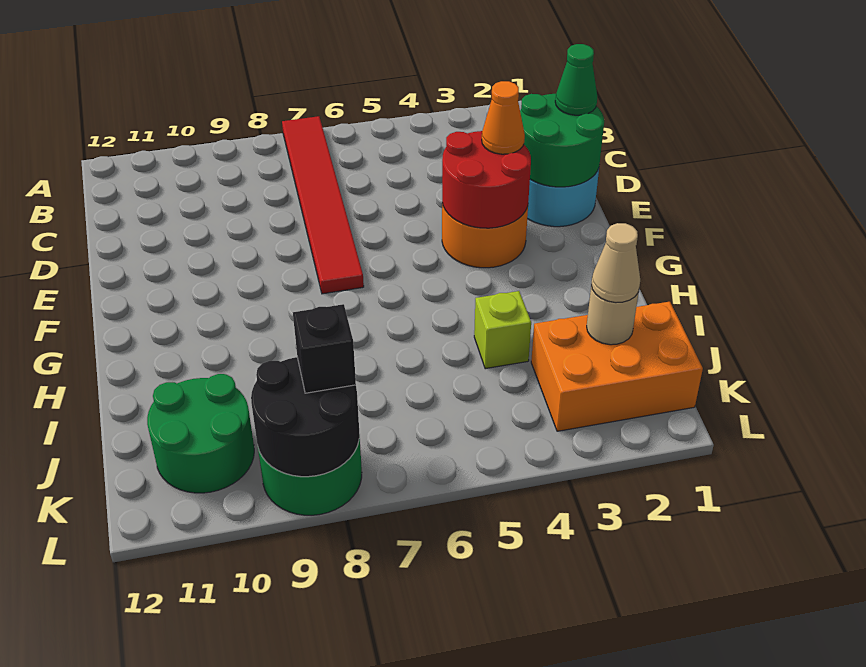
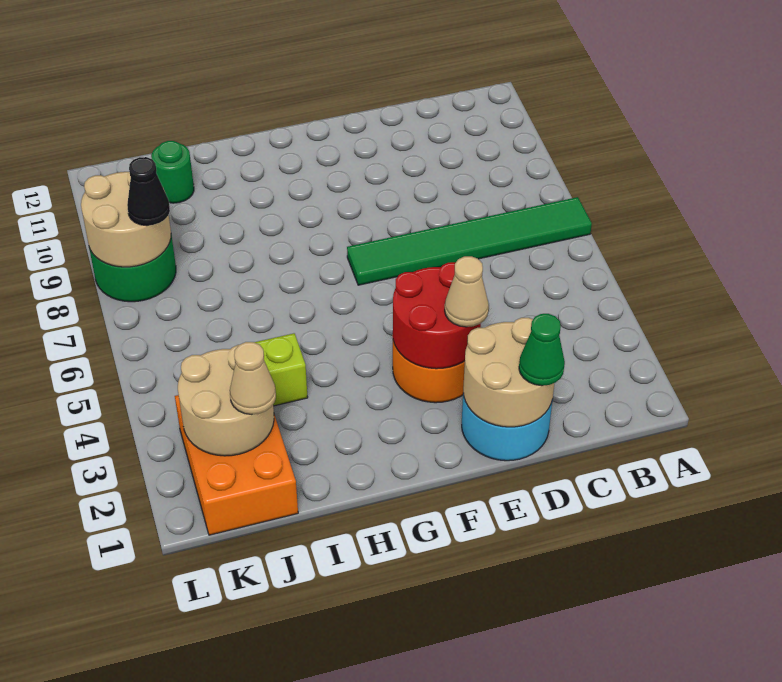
red tile A7:F7 level 1 -> green tile A7:F7 level 1
green round brick D1:E2 level 2 -> tan round brick D1:E2 level 2
orange cone E3 level 3 -> tan cone E3 level 3
tan round brick J2 level 2 -> tan round brick J2:K3 level 2
green round brick J10:K11 level 1 -> green round brick J11 level 1
black round brick K8:L9 level 2 -> tan round brick K8:L9 level 2
black brick K8 level 3 -> black cone K8 level 3

